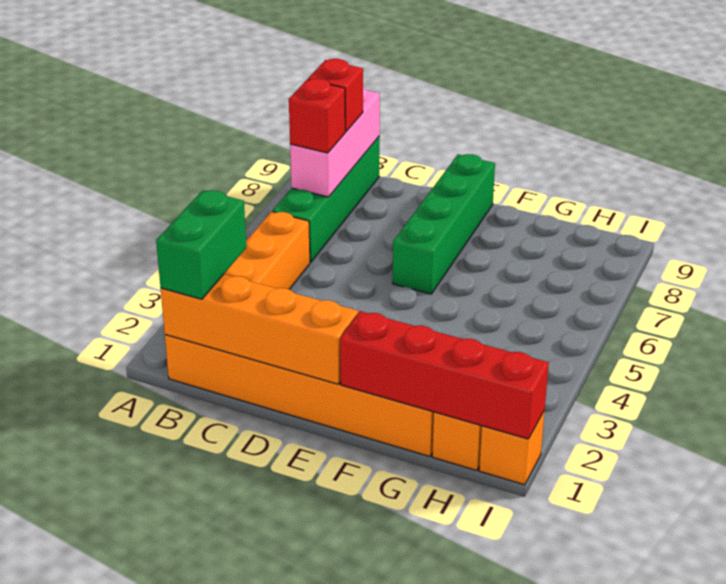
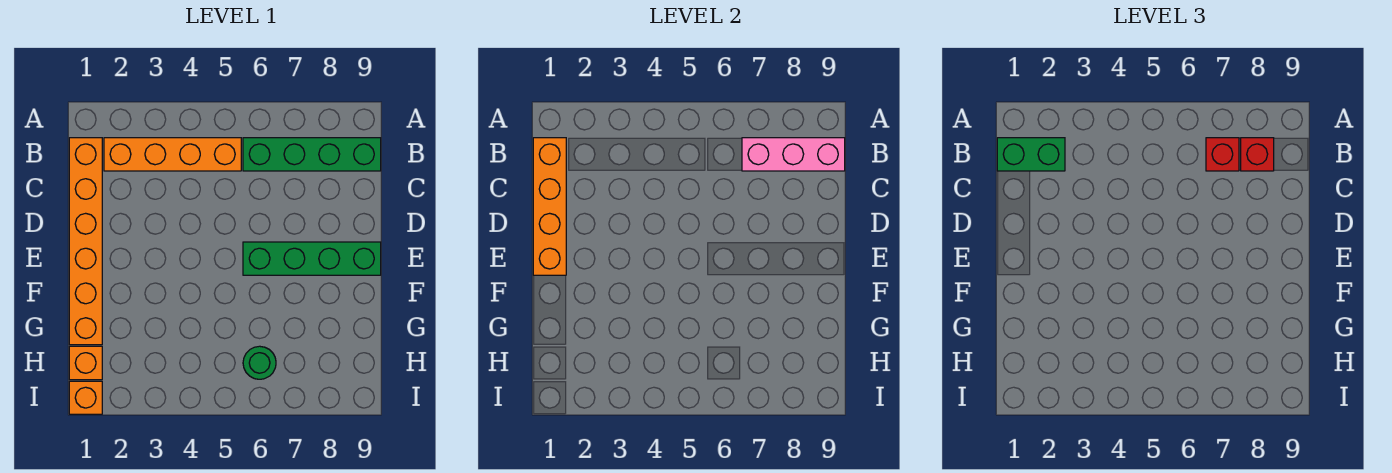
red brick F1:I1 level 2 -> none
none -> green round brick H6 level 1

